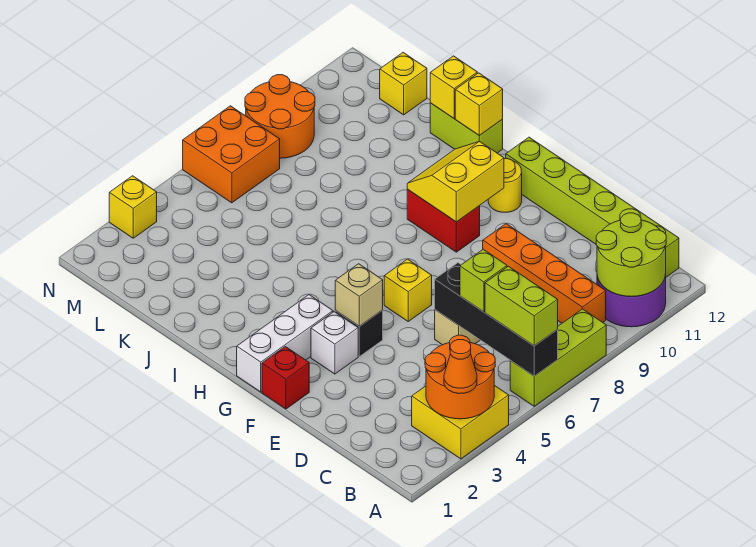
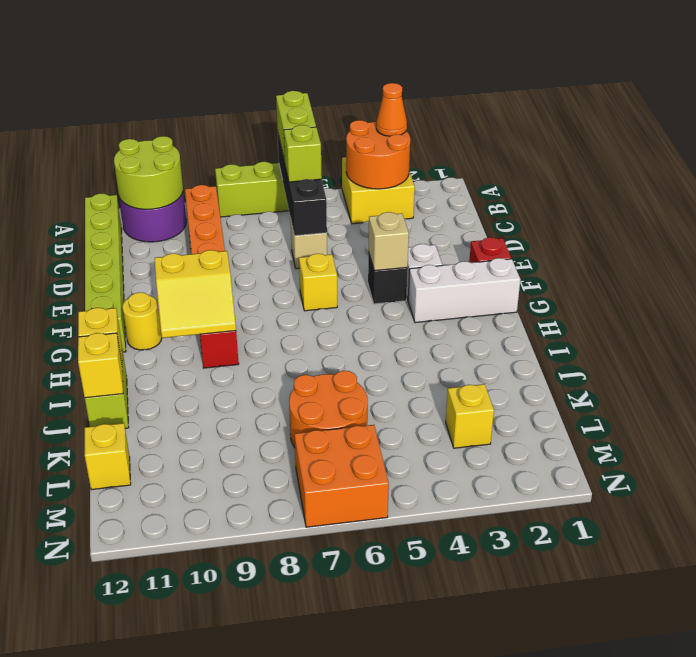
orange round brick M8:N9 level 1 -> orange round brick K6:L7 level 1
yellow brick N3 level 1 -> yellow brick L3 level 1

